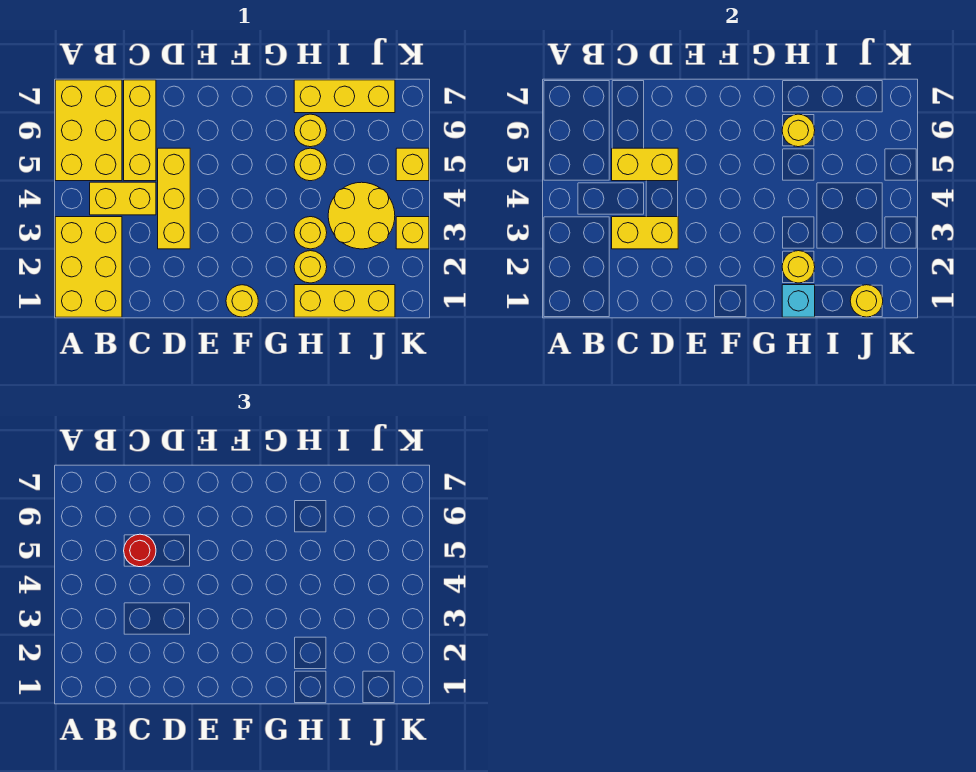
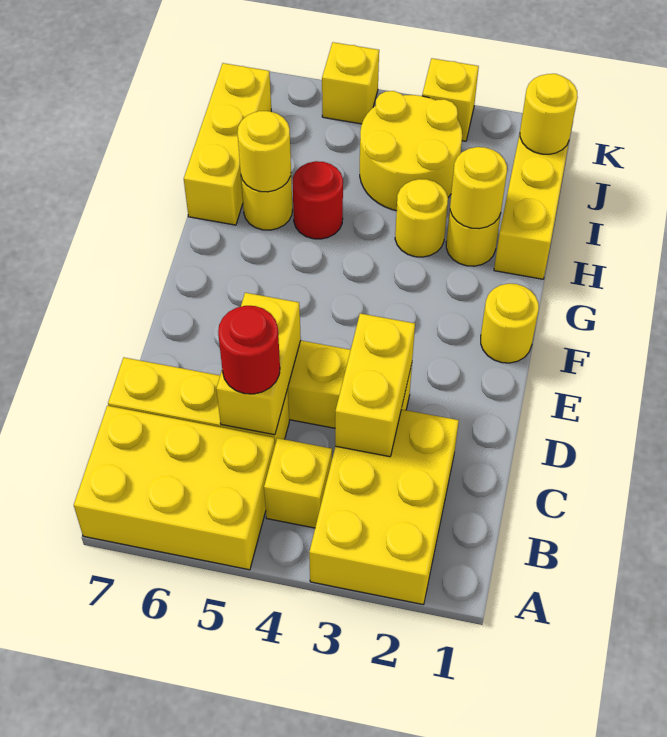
yellow brick A1:B3 level 1 -> yellow brick A2:C3 level 1
yellow brick B4:C4 level 1 -> yellow brick B4 level 1
cyan brick H1 level 2 -> none
yellow round brick H5 level 1 -> red round brick H5 level 1

